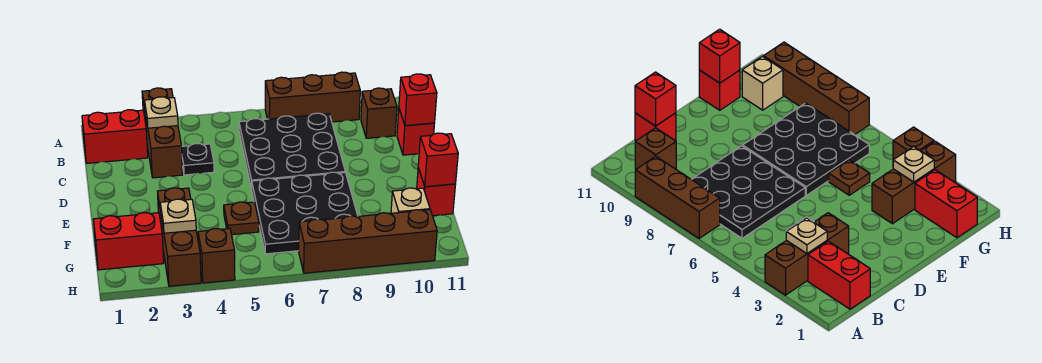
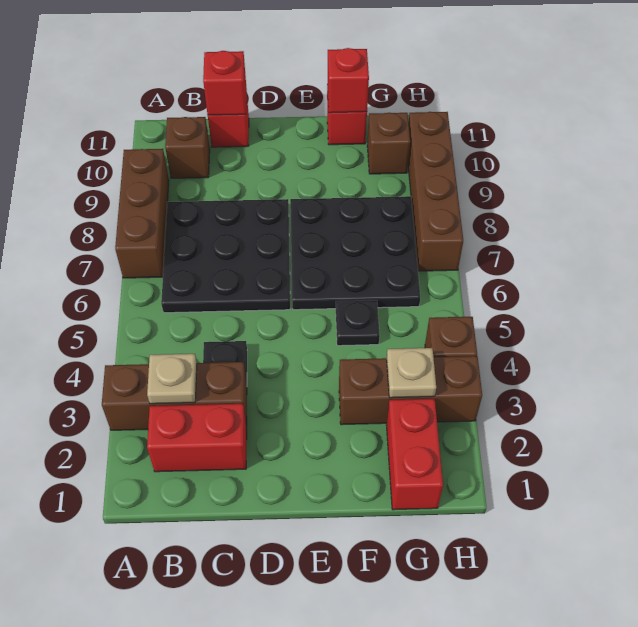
red brick B1:B2 level 1 -> red brick B2:C2 level 1
brown plate F5 level 1 -> black plate F5 level 1
tan brick G10 level 1 -> brown brick G10 level 1

